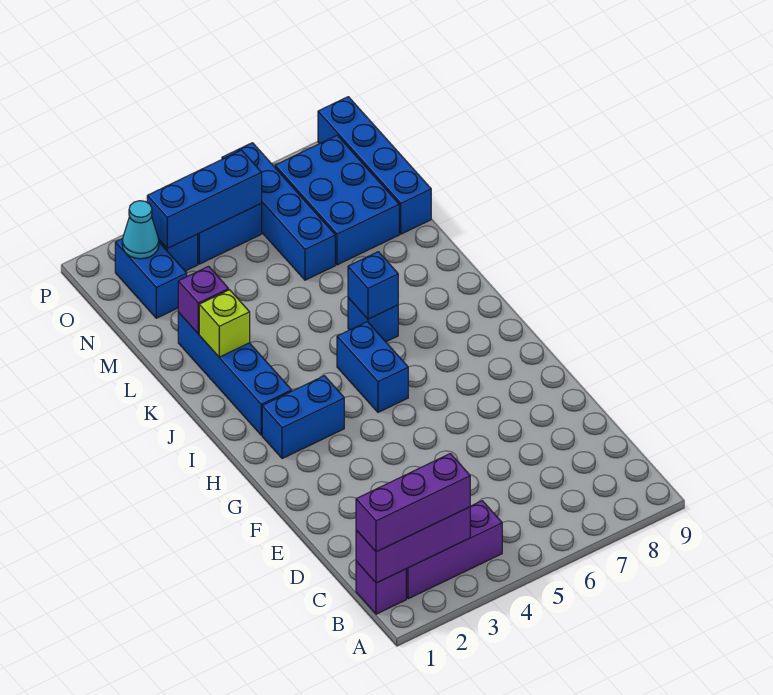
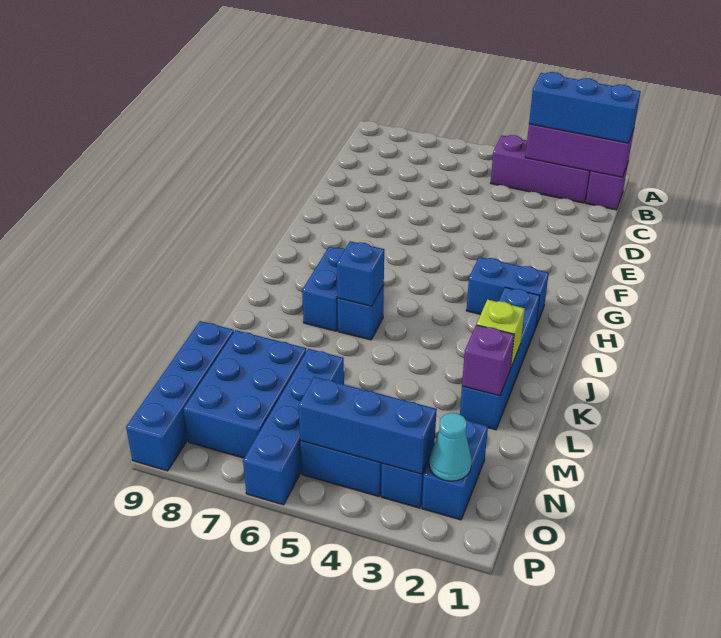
purple brick B1:B3 level 3 -> blue brick B1:B3 level 3
blue brick H5:I5 level 1 -> blue brick I7:J7 level 1

